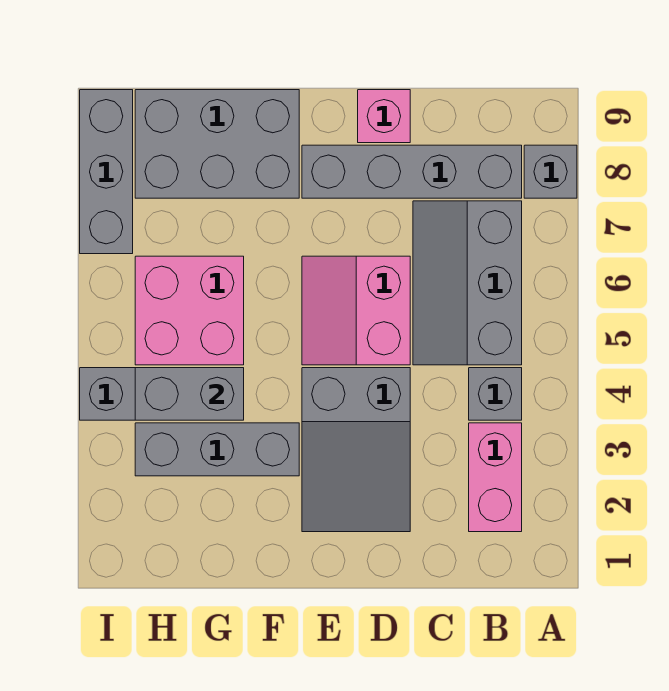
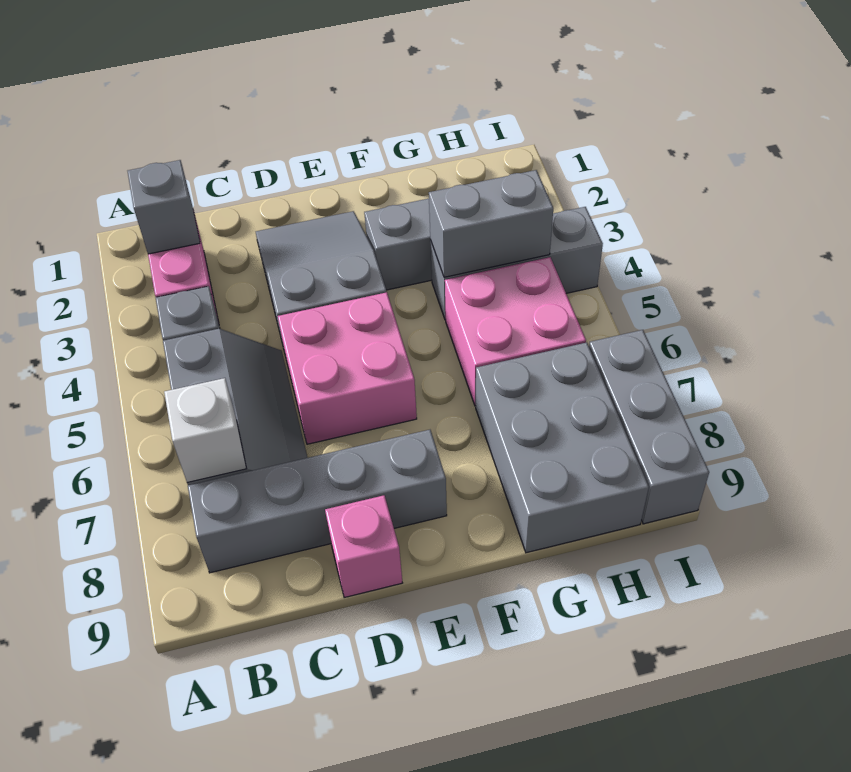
grey brick A8 level 1 -> grey brick B2 level 2
none -> white brick B7 level 2
pink slope D5:E6 level 1 top D -> pink brick D5:E6 level 1
grey brick F8:H9 level 1 -> grey brick G7:H9 level 1

